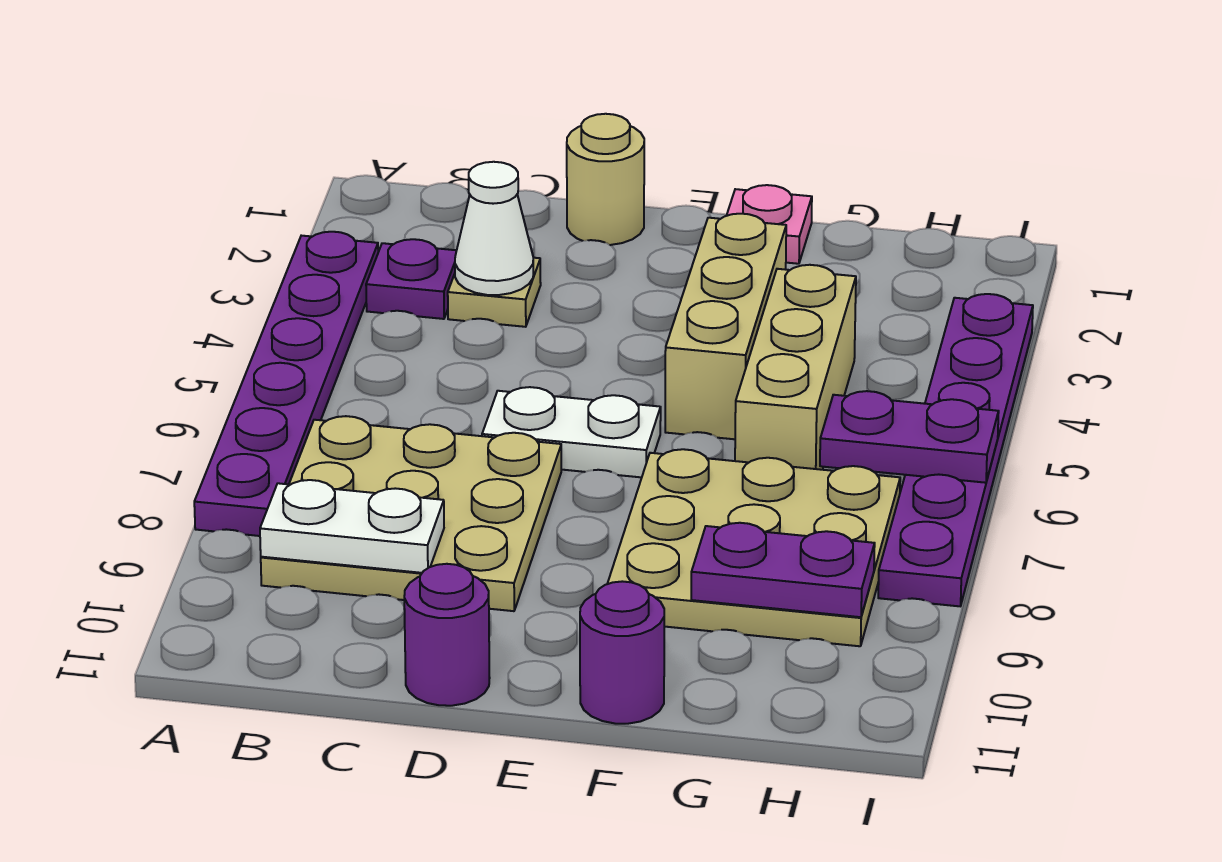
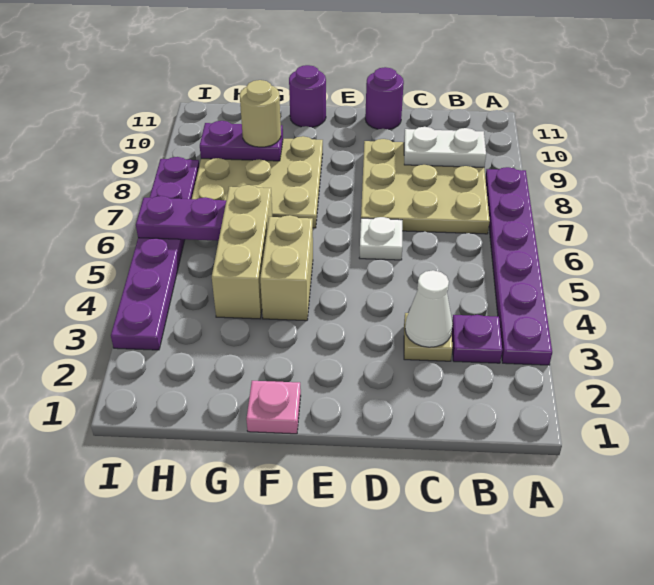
tan round brick D1 level 1 -> tan round brick G9 level 3
white plate D6:E6 level 1 -> white plate D6 level 1
tan brick F3:F5 level 1 -> tan brick F4:F5 level 1

